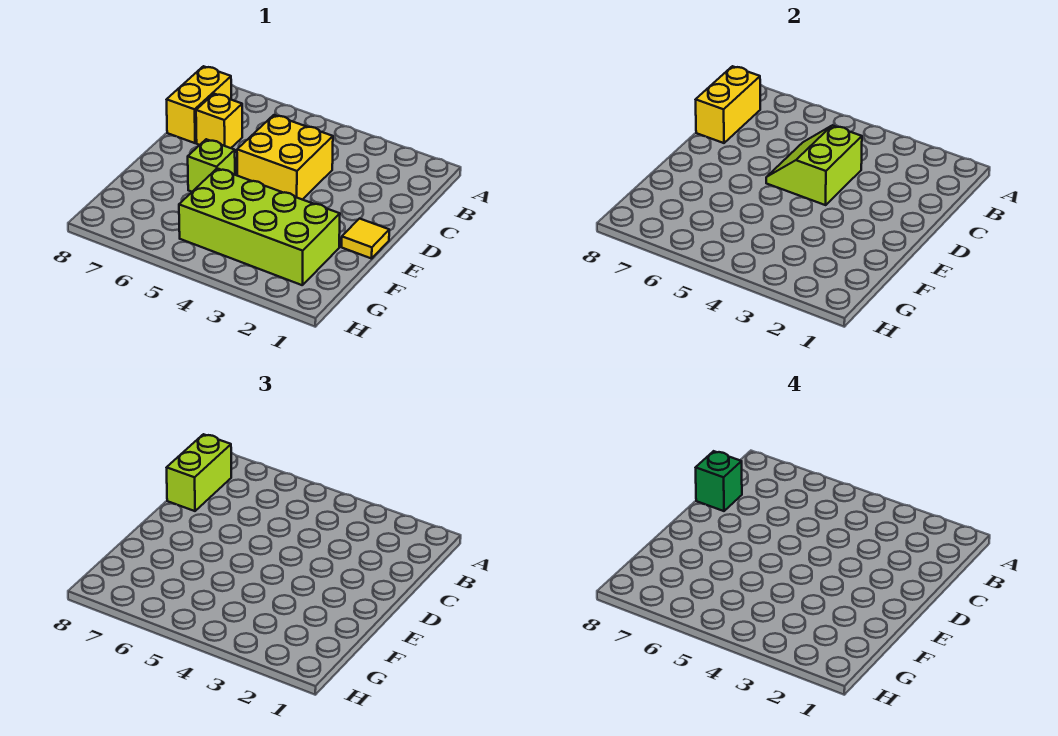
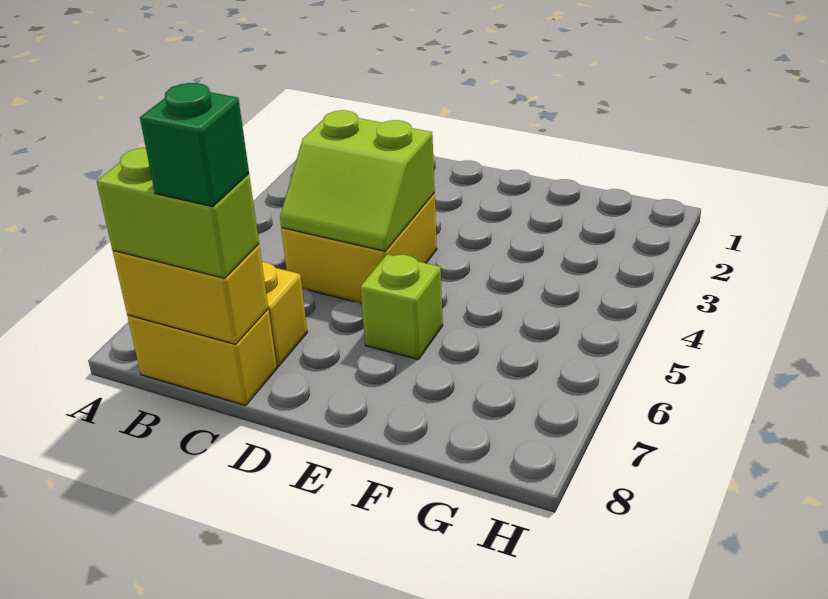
yellow tile E1 level 1 -> none
lime brick F2:G5 level 1 -> none

